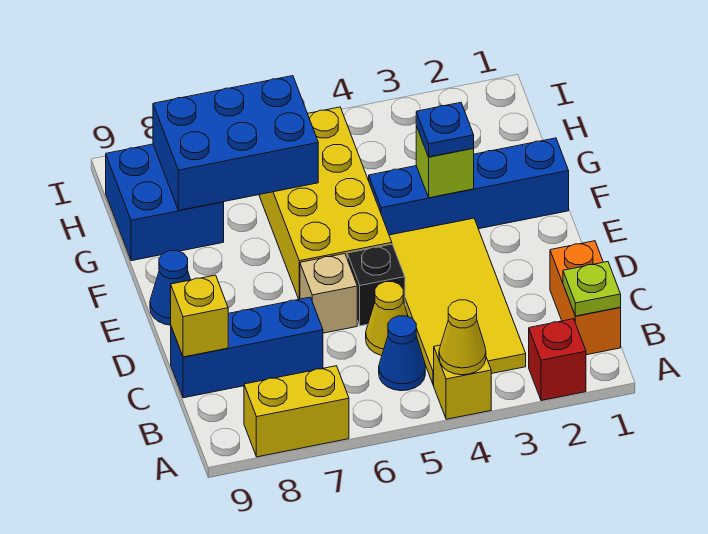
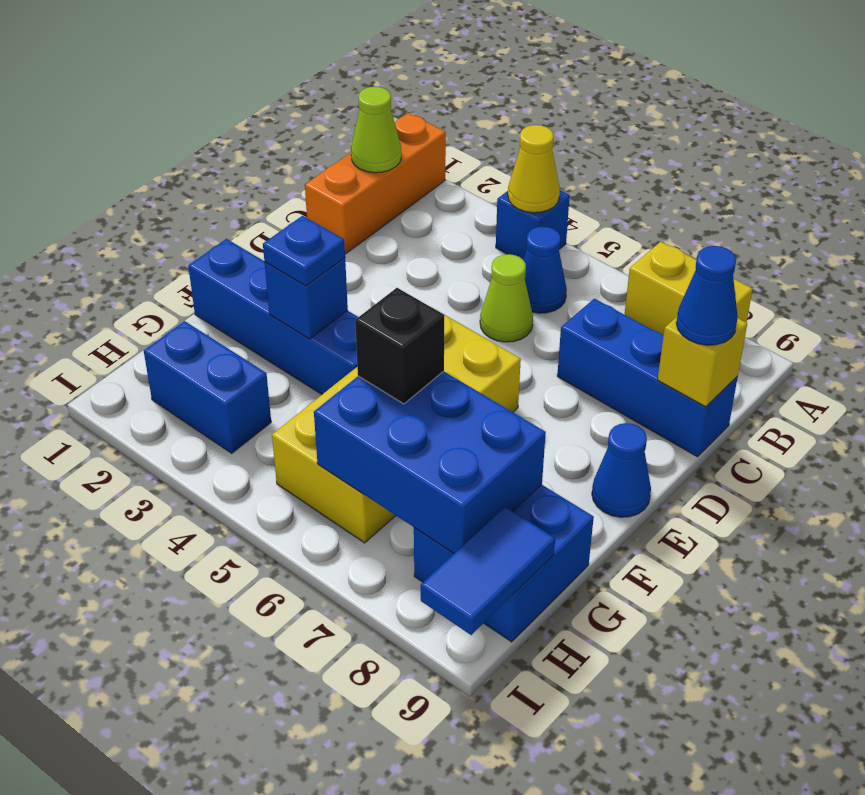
red brick A2 level 1 -> none
yellow brick A4 level 1 -> blue brick A4 level 1
orange brick B1:C1 level 1 -> orange brick A1:C1 level 1
lime plate B1 level 2 -> lime cone B1 level 2
yellow tile B3:E4 level 1 -> none
yellow cone C5 level 1 -> lime cone C5 level 1
none -> blue cone C9 level 3
black brick D5 level 1 -> black brick G6 level 3
tan brick D6 level 1 -> none
lime brick F3 level 2 -> blue brick F3 level 2
none -> blue brick H2:H3 level 1
none -> blue tile H9:I9 level 2

